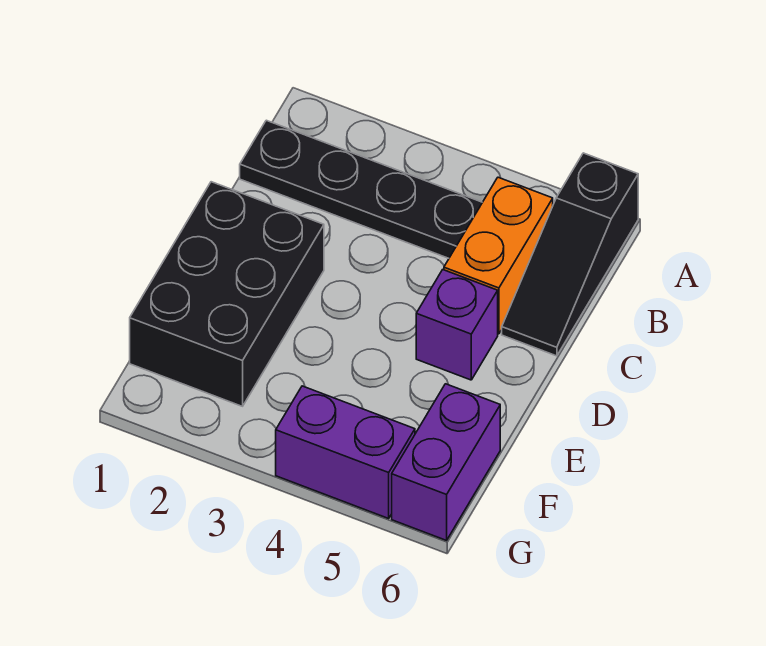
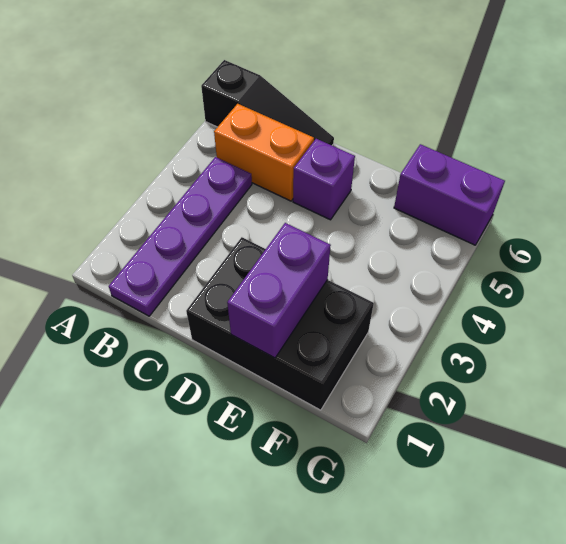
black plate B1:B4 level 1 -> purple plate B1:B4 level 1
purple brick G4:G5 level 1 -> purple brick E1:E2 level 2

